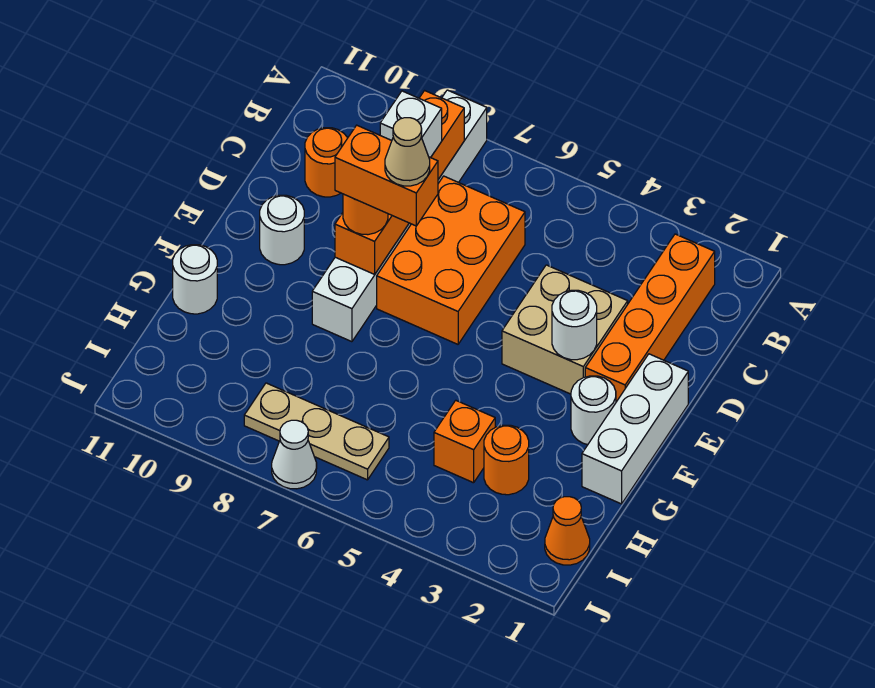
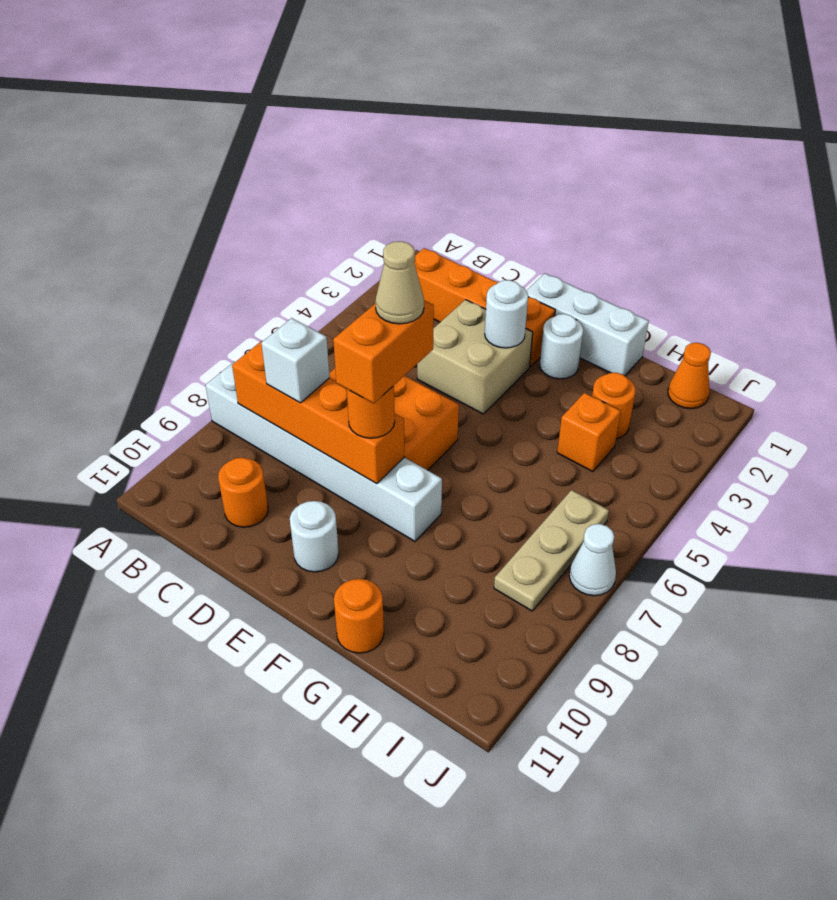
white round brick G11 level 1 -> orange round brick G11 level 1

